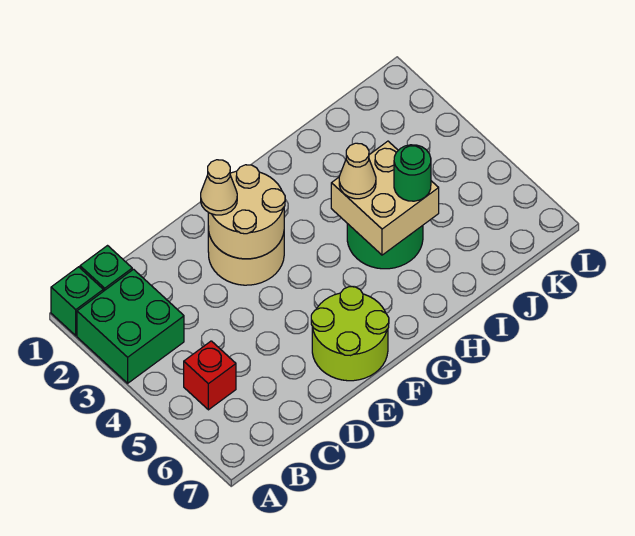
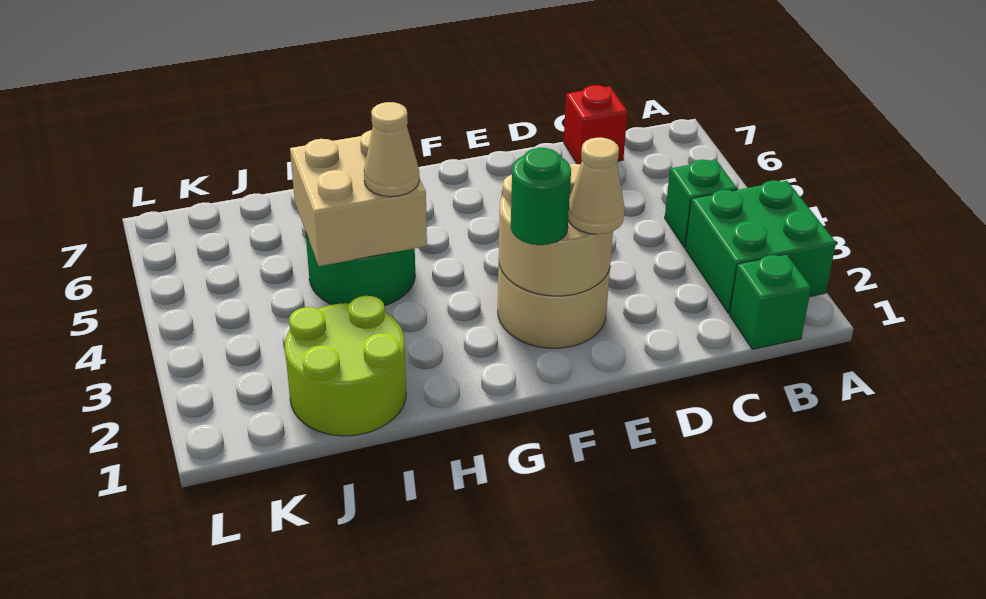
green brick A1 level 1 -> green brick B4 level 1
red brick B5 level 1 -> red brick C7 level 1
lime round brick E6:F7 level 1 -> lime round brick I1:J2 level 1
green round brick I5 level 3 -> green round brick F2 level 3

